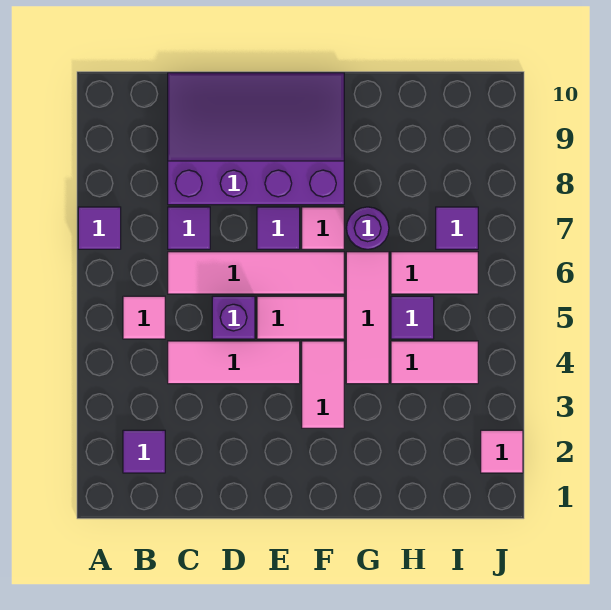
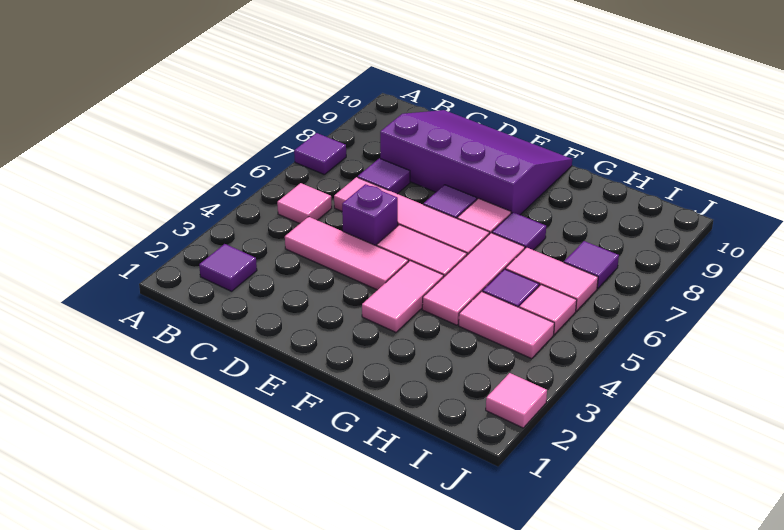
purple round brick G7 level 1 -> purple tile G7 level 1
none -> pink tile I5 level 1

